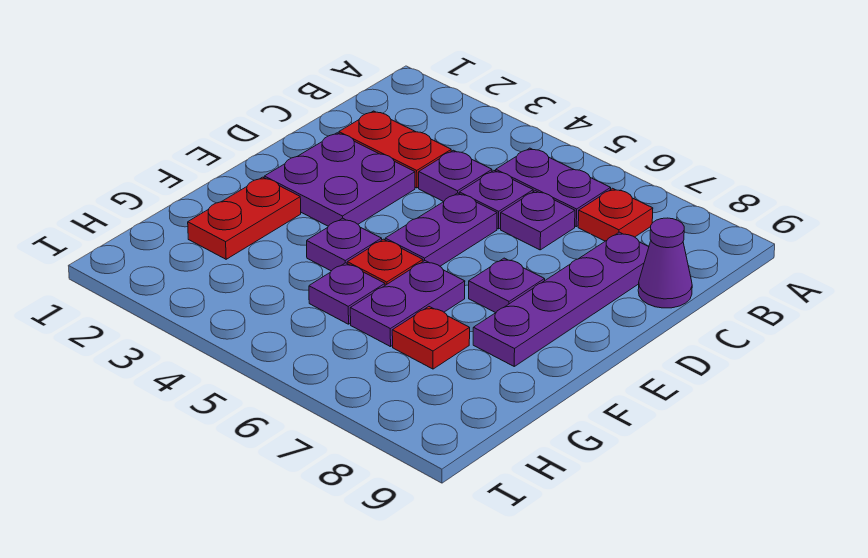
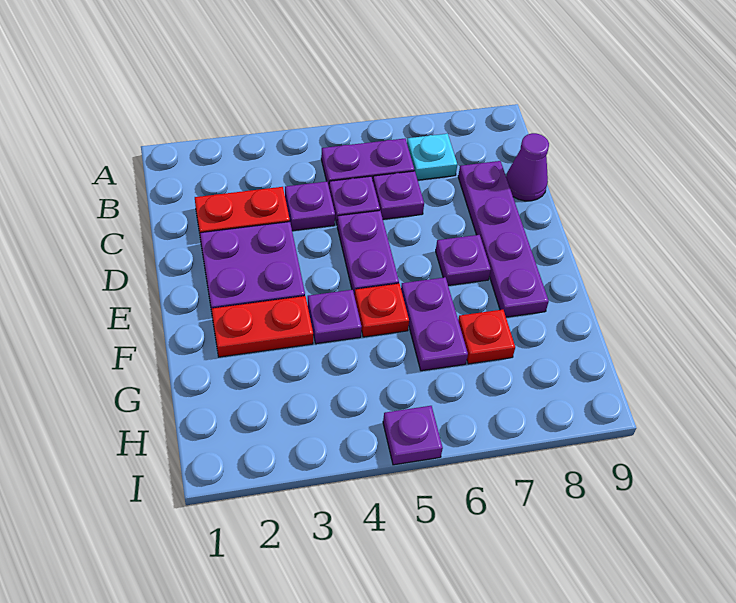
red plate B7 level 1 -> cyan plate B7 level 1
red plate F2:G2 level 1 -> red plate F2:F3 level 1
purple plate G5 level 1 -> purple plate I5 level 1

